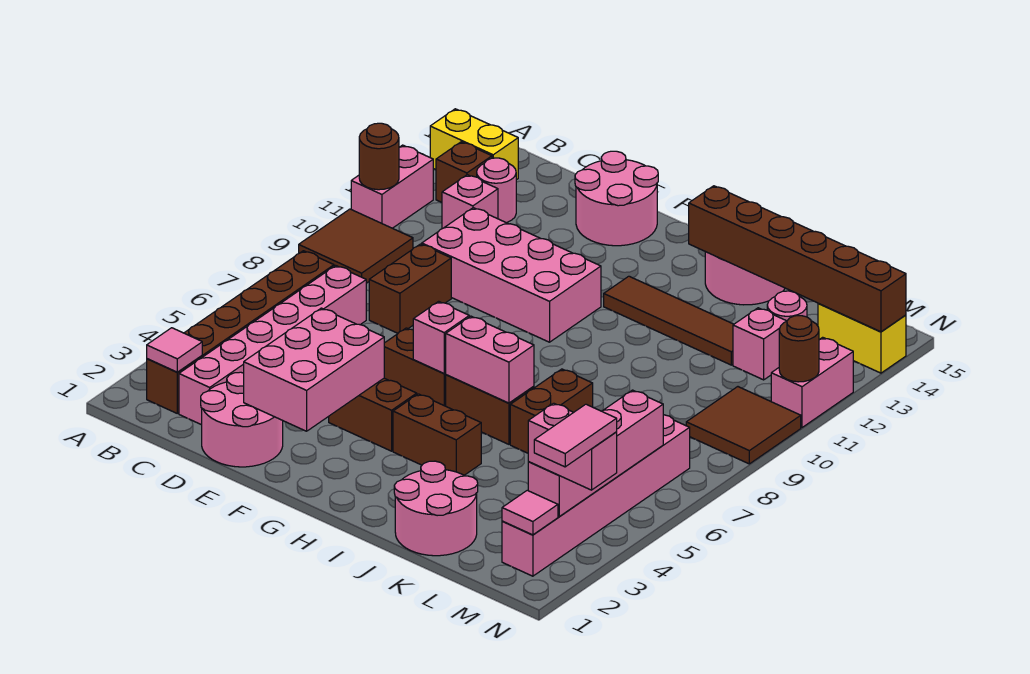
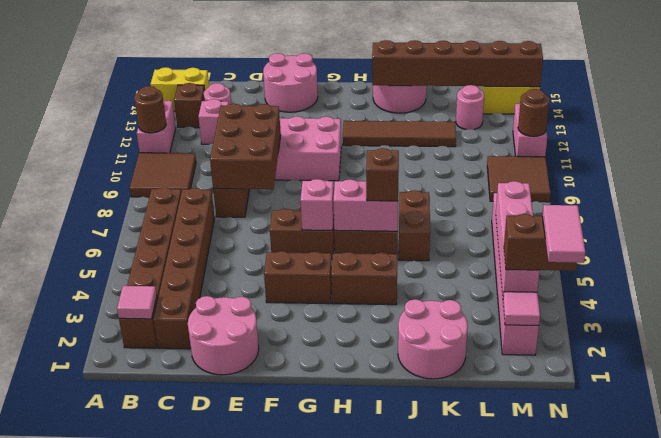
pink brick C2:C7 level 1 -> brown brick C2:C7 level 1
none -> brown brick D8:E10 level 2
pink brick E2:F4 level 2 -> none
none -> brown brick I6 level 3
pink brick L12 level 1 -> none
pink brick M3:N3 level 3 -> brown brick M3:N3 level 3

